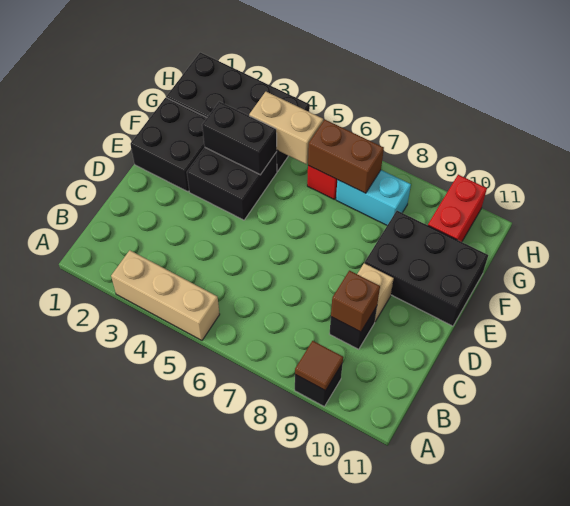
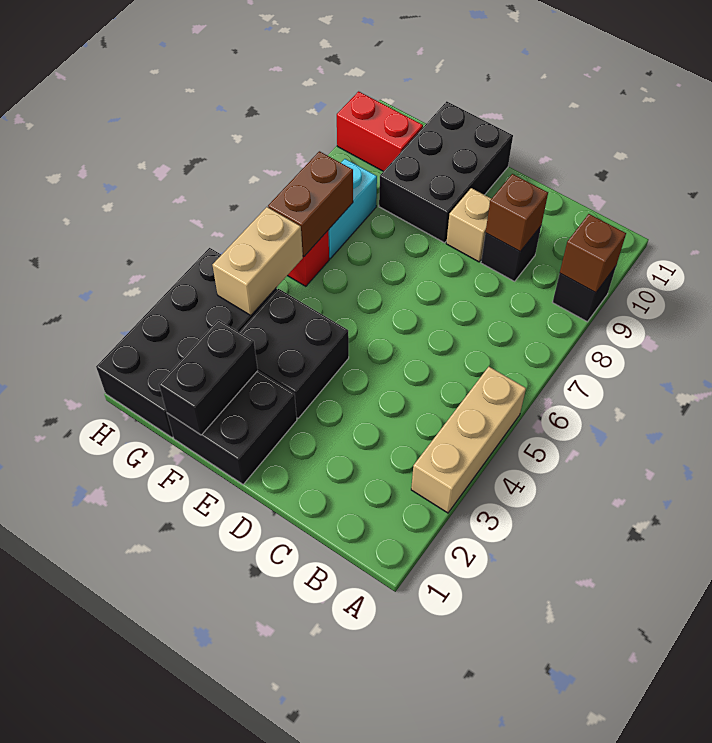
brown tile A9 level 2 -> brown brick A9 level 2
black brick F3:F4 level 2 -> black brick F1:F2 level 2

